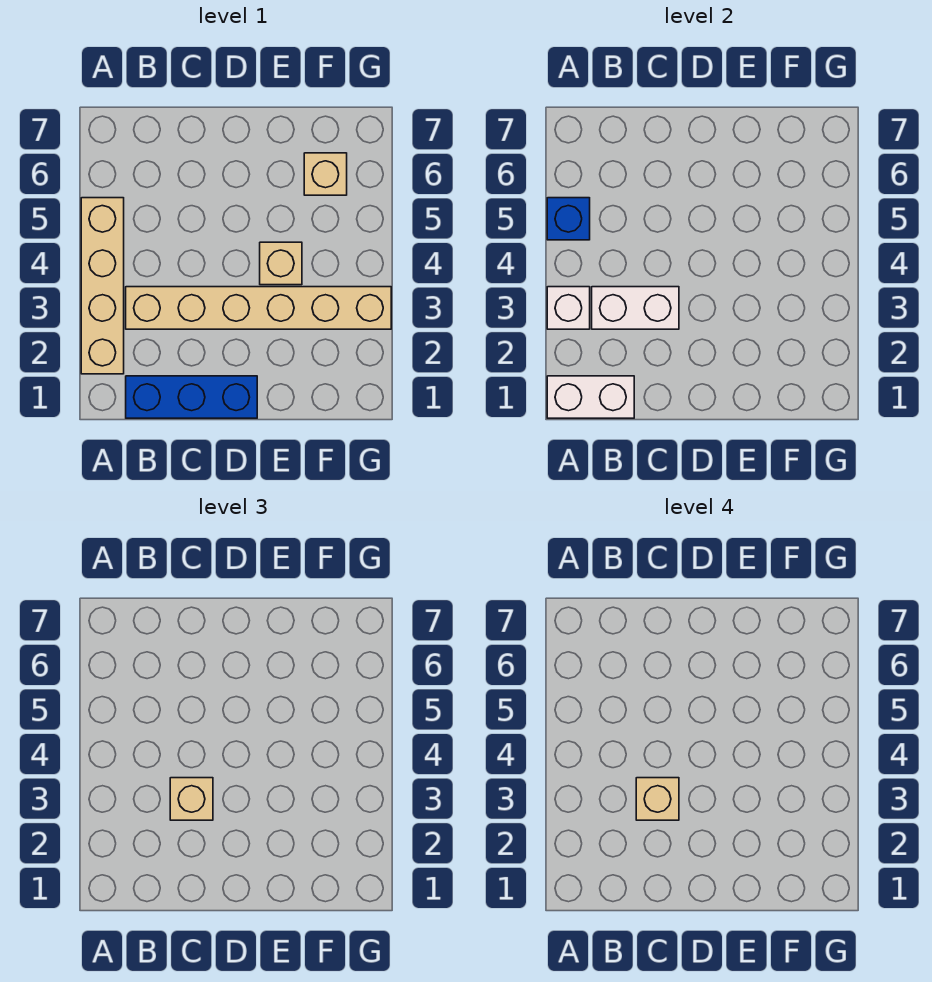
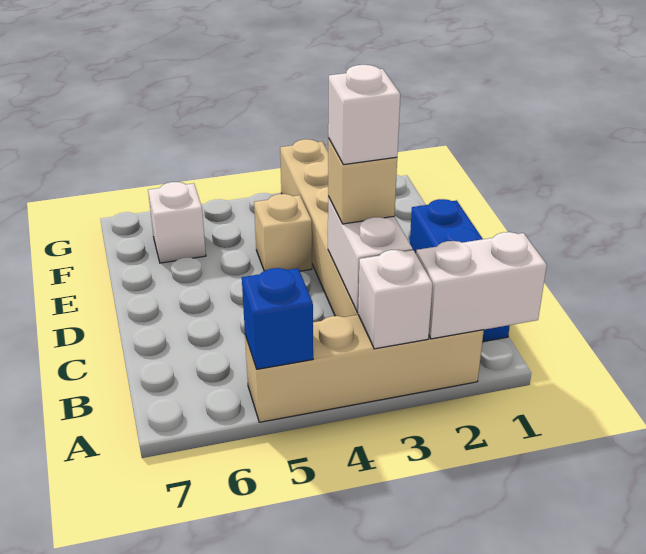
white brick A1:B1 level 2 -> white brick A1:A2 level 2
tan brick C3 level 4 -> white brick C3 level 4
tan brick F6 level 1 -> white brick F6 level 1

